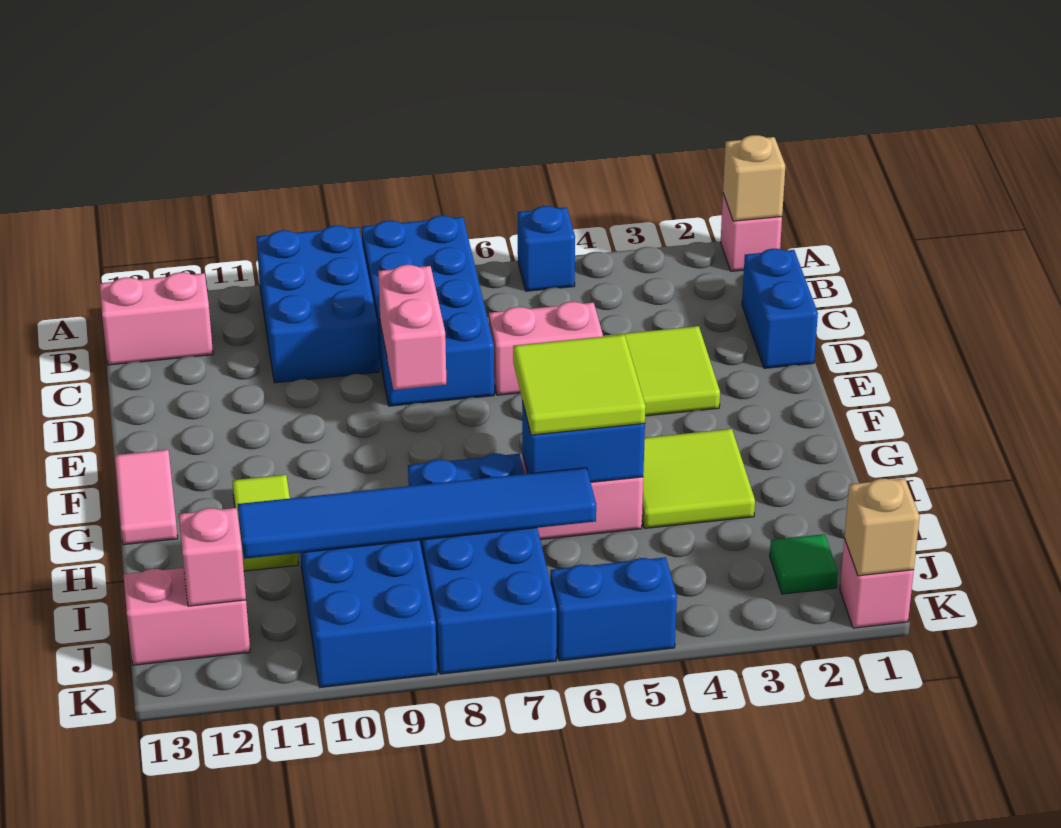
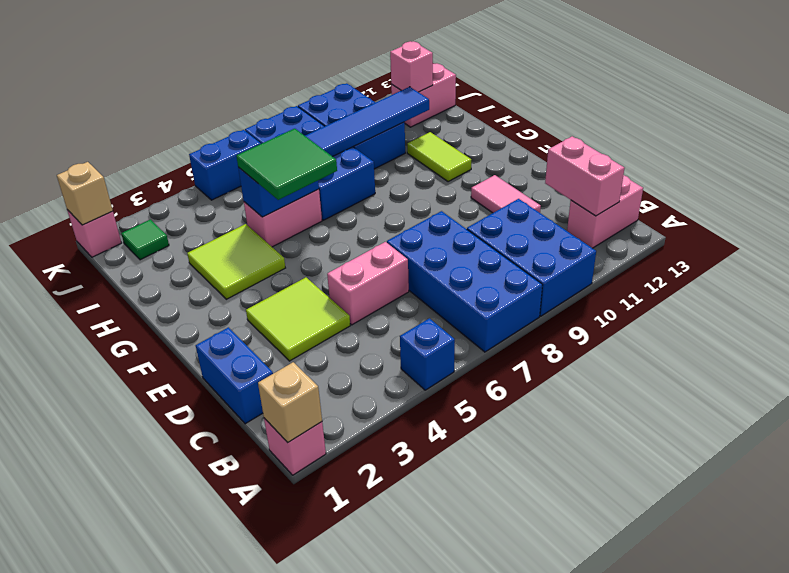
pink brick D8:E8 level 2 -> pink brick B12:C12 level 2
pink tile F13:G13 level 1 -> pink tile D11:E11 level 1
lime tile G5:H6 level 3 -> green tile G5:H6 level 3

